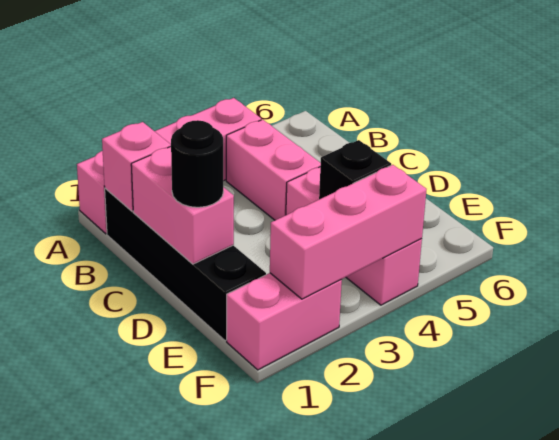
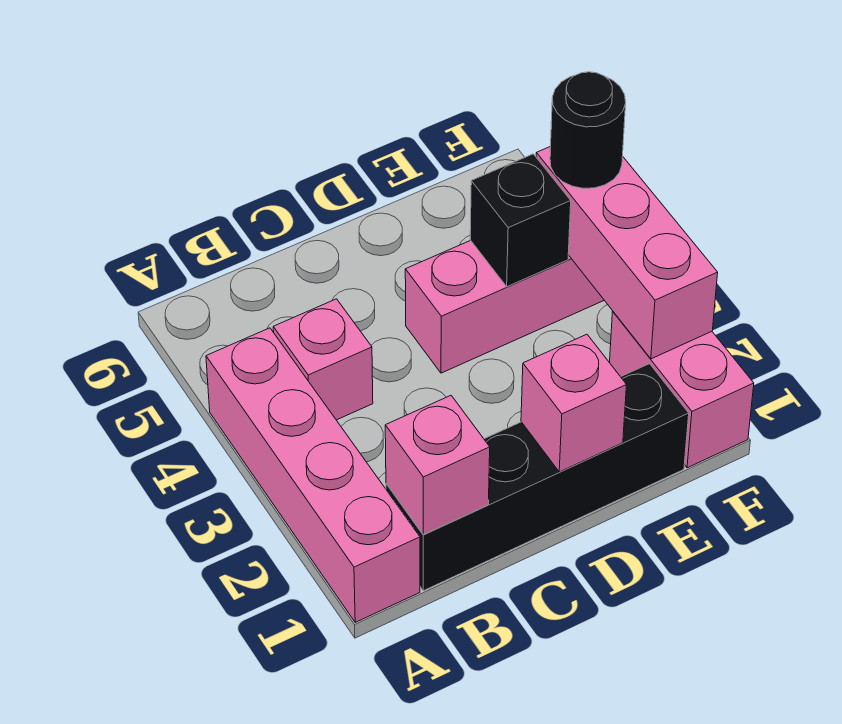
pink brick B4:C4 level 1 -> pink brick B4 level 1
pink brick C1:D1 level 2 -> pink brick D1 level 2
black round brick D1 level 3 -> black round brick F4 level 3

